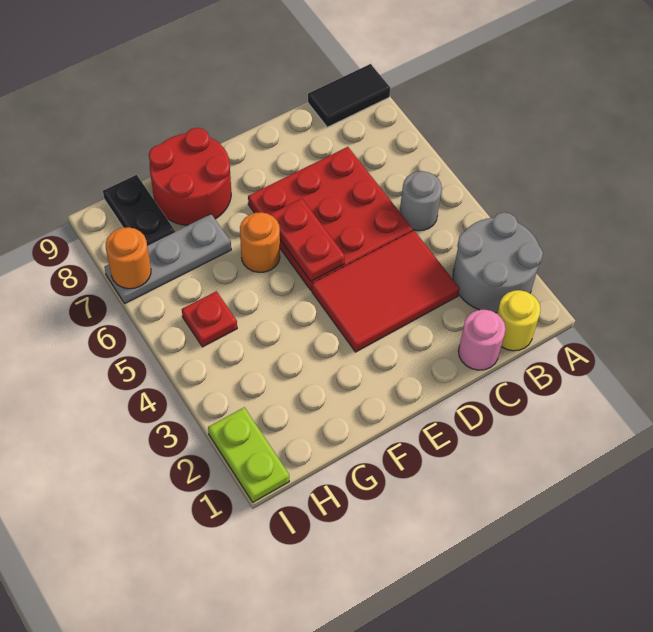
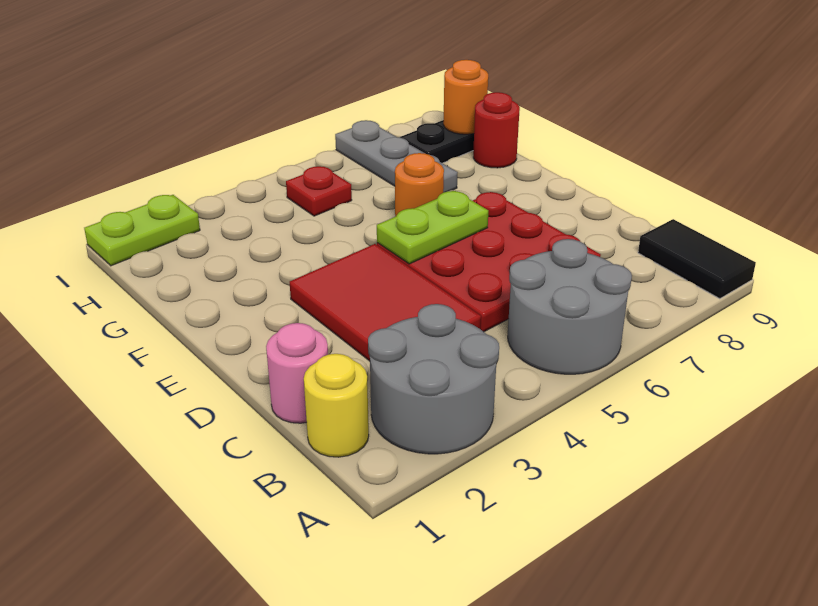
grey round brick B5 level 1 -> grey round brick A5:B6 level 1
red plate E5:E6 level 2 -> lime plate E5:E6 level 2
red round brick F8:G9 level 1 -> red round brick G9 level 1
orange round brick I7 level 2 -> orange round brick H9 level 2

